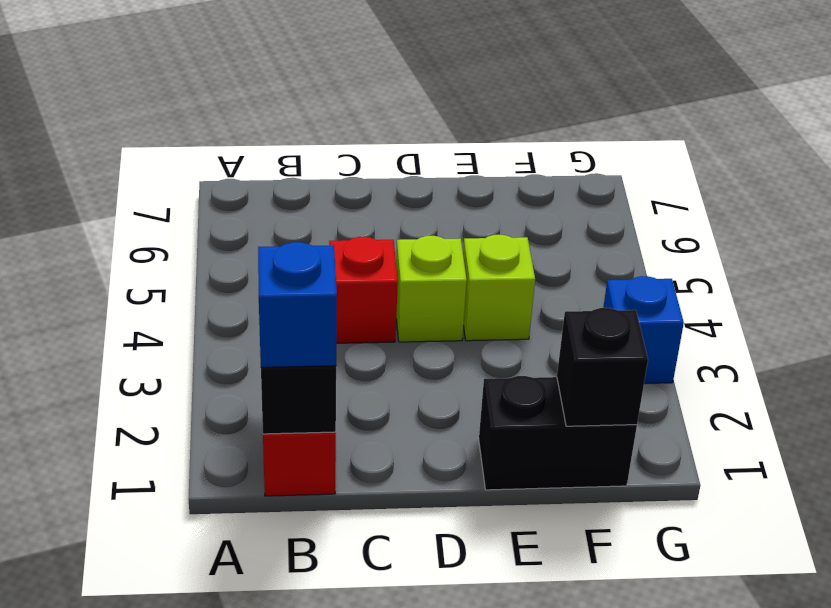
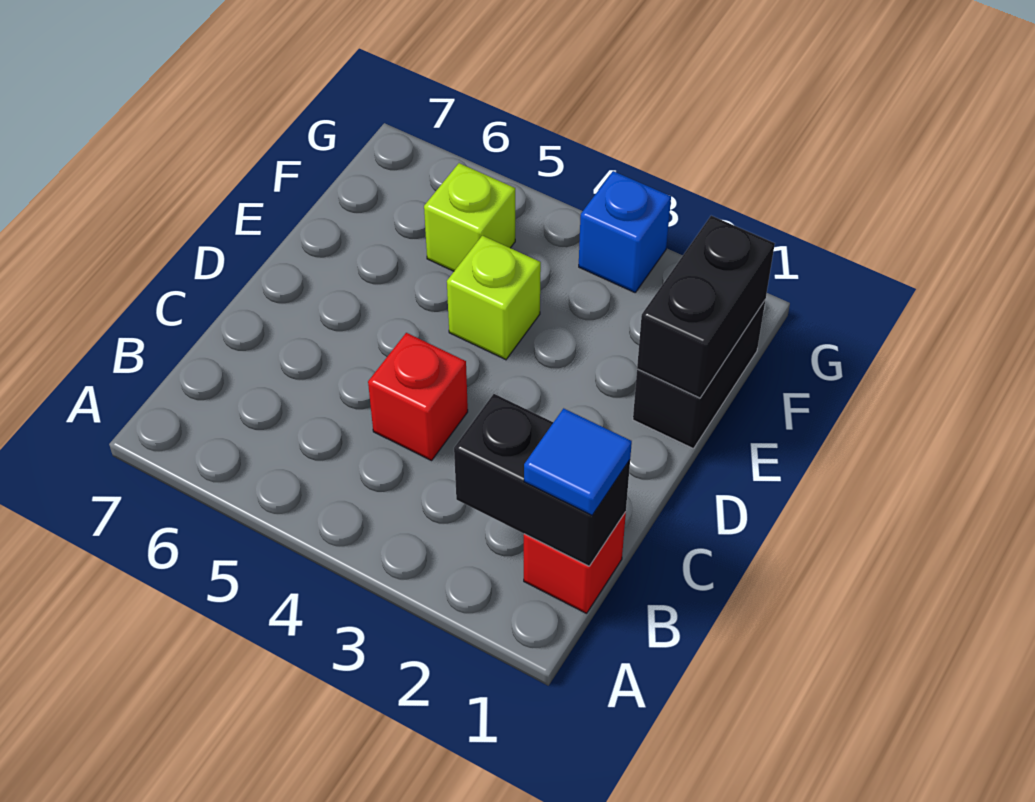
blue brick B1 level 3 -> blue tile B1 level 3
lime brick D4 level 1 -> lime brick F5 level 1
black brick F1 level 2 -> black brick E1:F1 level 2

